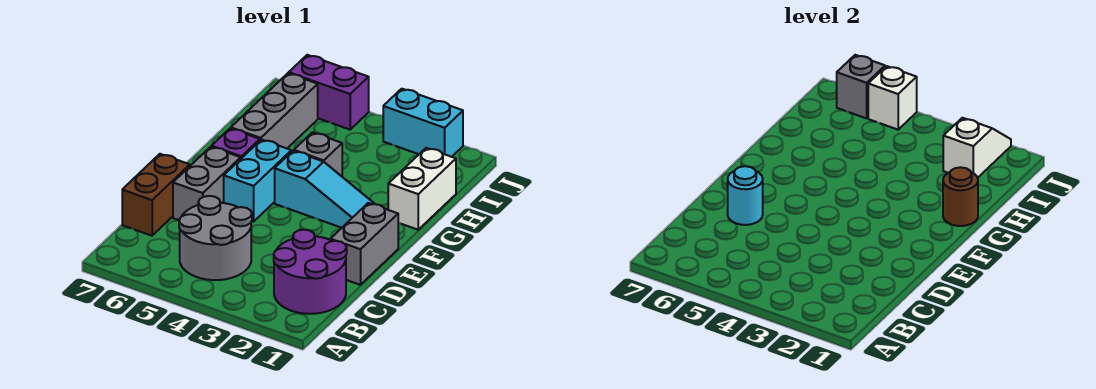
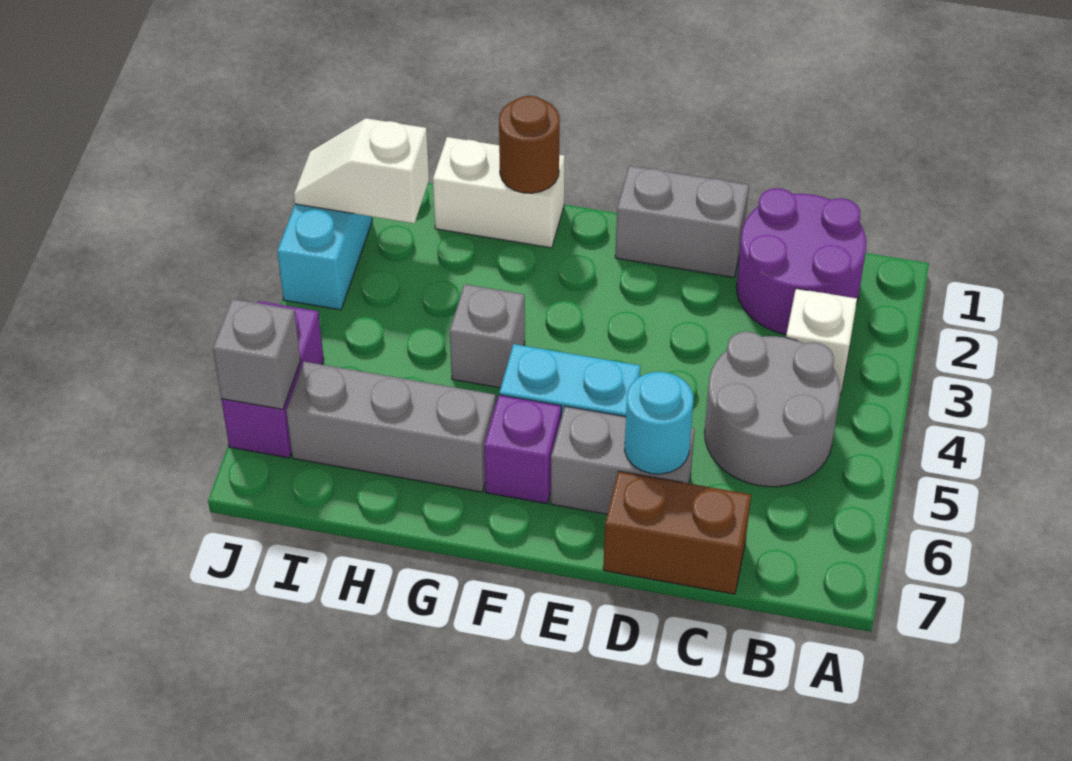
cyan slope F2:F4 level 1 top 4 -> none
white brick J5 level 2 -> white brick B3 level 1

